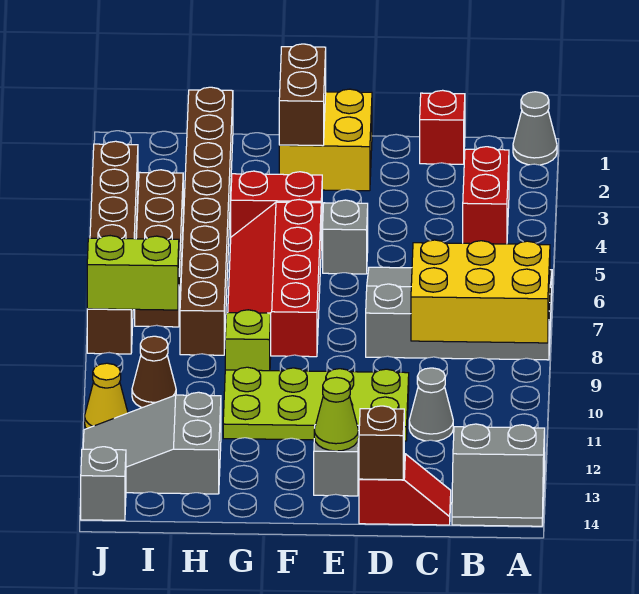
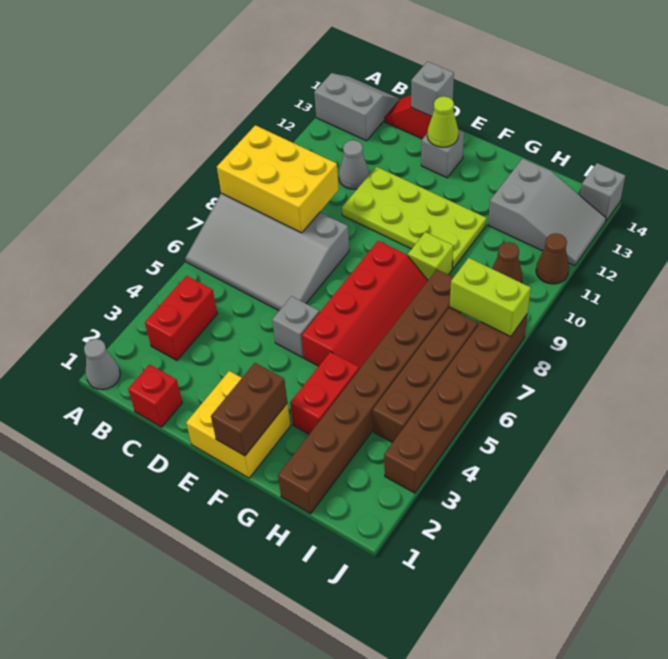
brown brick D14 level 2 -> grey brick D14 level 2
red brick F4:G4 level 1 -> red brick G3:G4 level 1
yellow cone J11 level 1 -> brown cone J11 level 1

